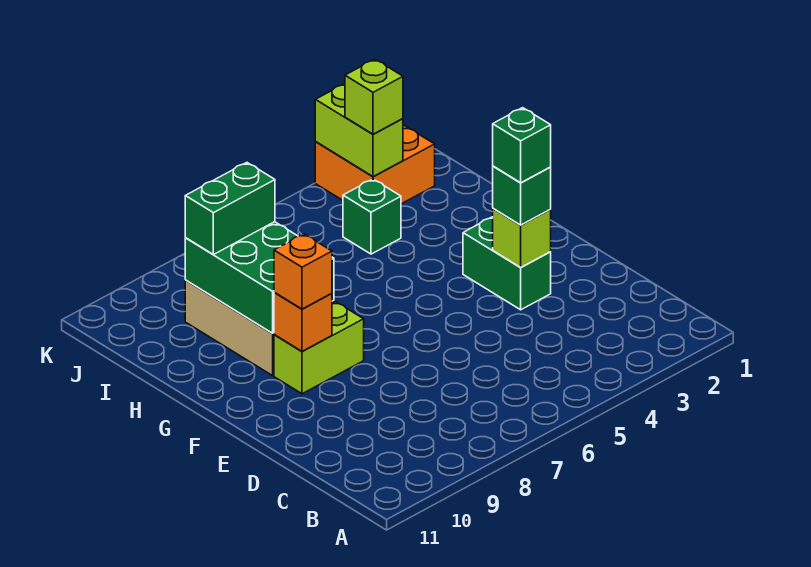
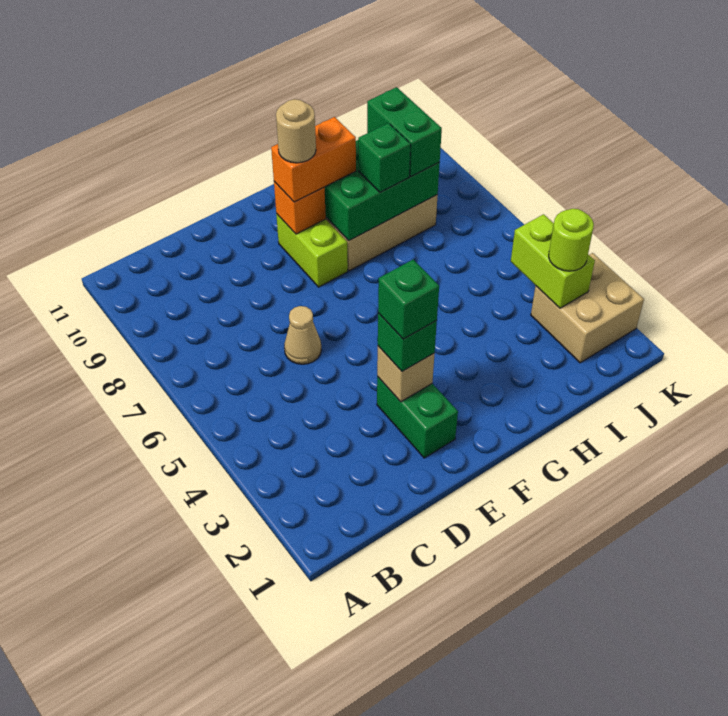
none -> tan cone D6 level 1
green brick E3:F3 level 1 -> green brick E2:E3 level 1
lime brick E3 level 2 -> tan brick E3 level 2
orange brick F9 level 3 -> orange brick F9:G9 level 3
none -> tan round brick F9 level 4
green brick I4 level 1 -> green brick H8 level 3
orange brick J2:K3 level 1 -> tan brick J2:K3 level 1
lime brick J3:K3 level 2 -> lime brick J3:J4 level 2
lime brick J3 level 3 -> lime round brick J3 level 3

